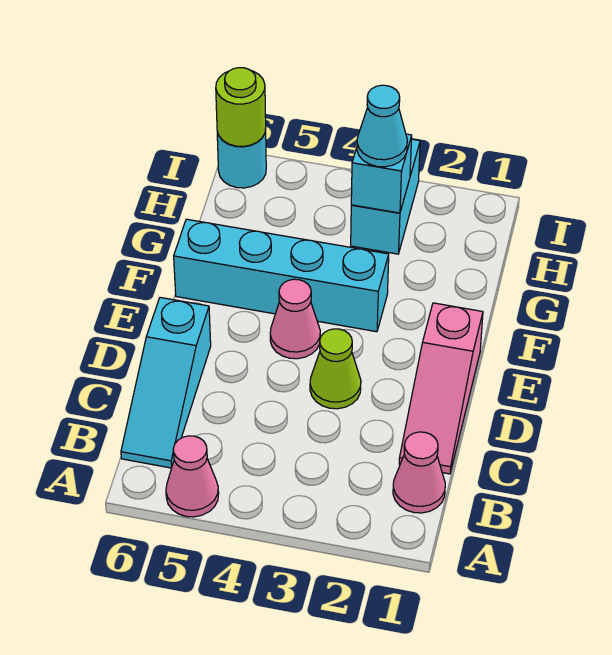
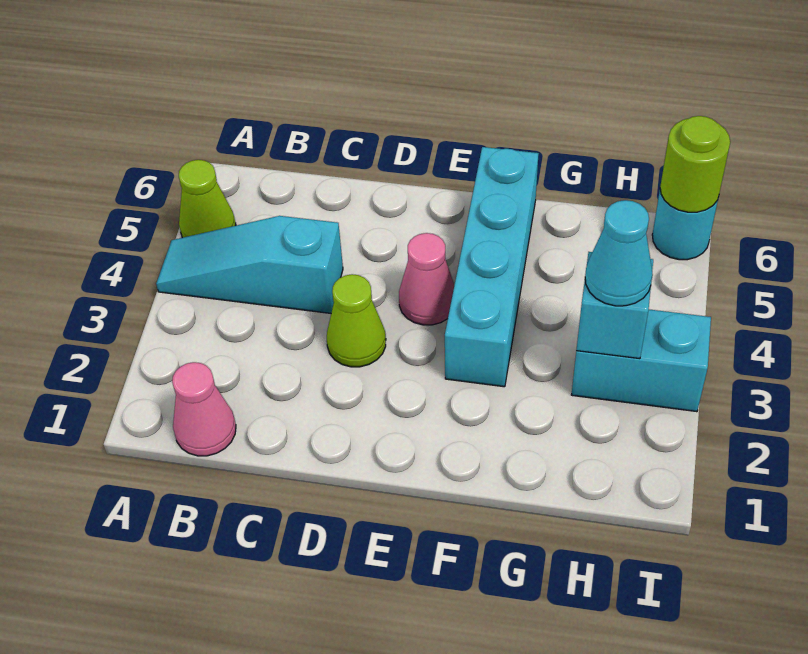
pink cone A5 level 1 -> lime cone A5 level 1
cyan slope B6:D6 level 1 top D -> cyan slope A4:C4 level 1 top C
pink slope C1:E1 level 1 top E -> none

